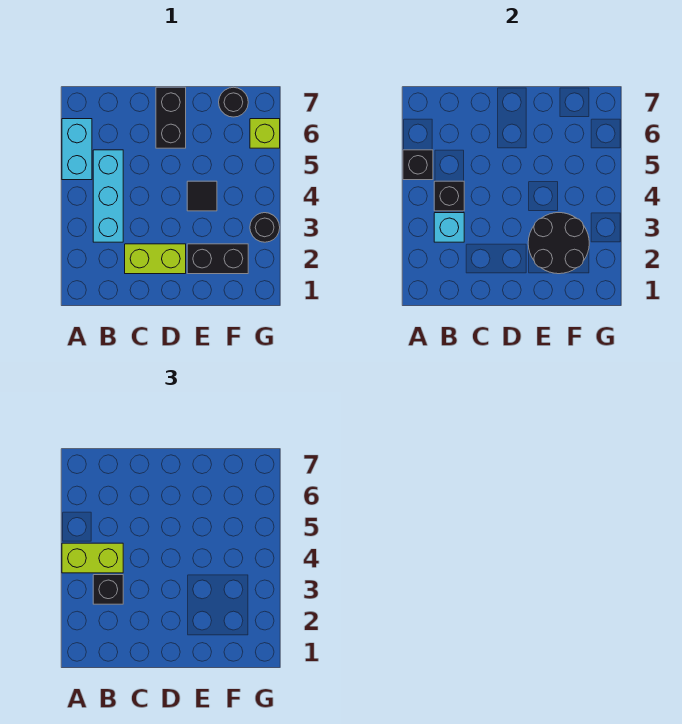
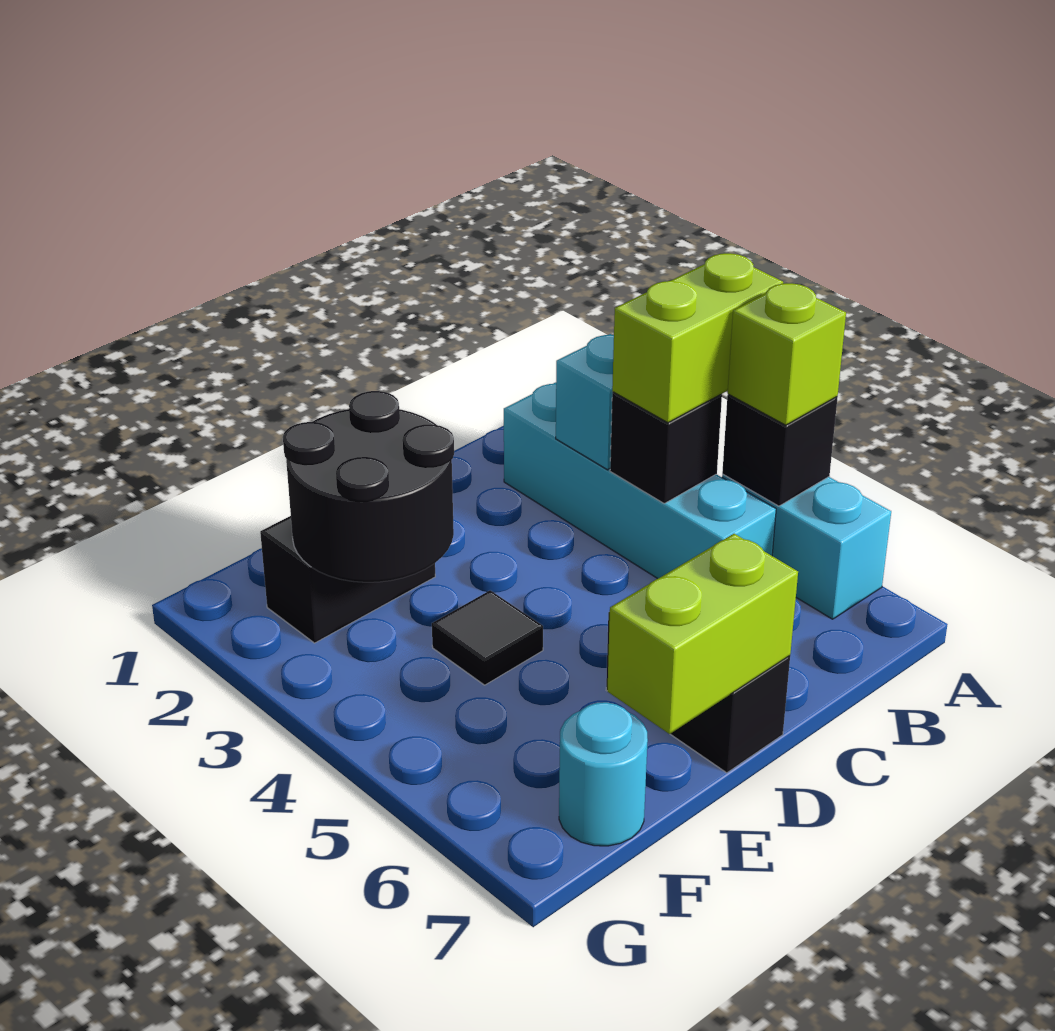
cyan brick B3:B5 level 1 -> cyan brick B2:B5 level 1
black brick B3 level 3 -> none
lime brick C2:D2 level 1 -> lime brick D7:E7 level 2
black round brick F7 level 1 -> cyan round brick F7 level 1
black round brick G3 level 1 -> none
lime brick G6 level 1 -> lime brick A5 level 3

